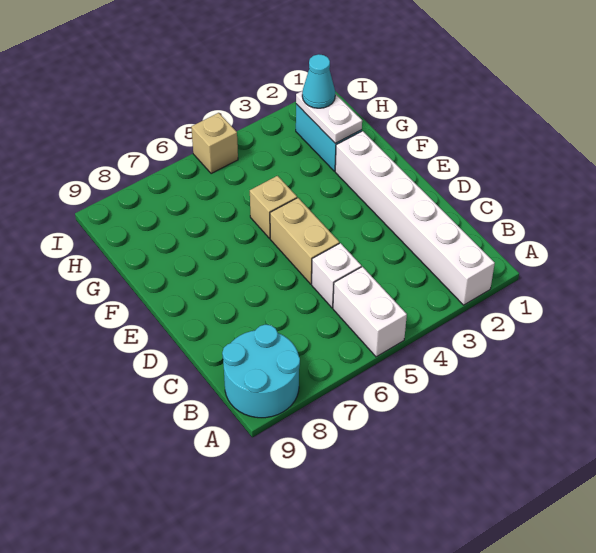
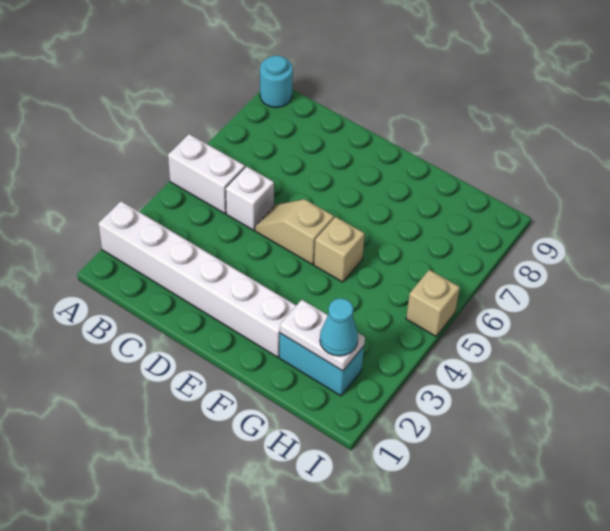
cyan round brick A8:B9 level 1 -> cyan round brick A9 level 1
tan brick D5:E5 level 1 -> tan slope D5:E5 level 1 top E

